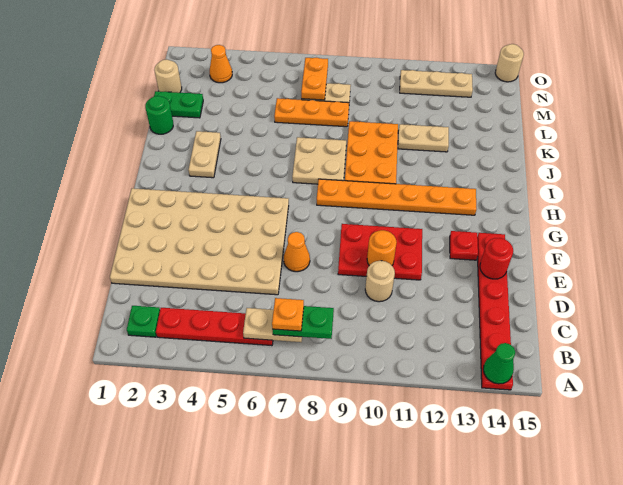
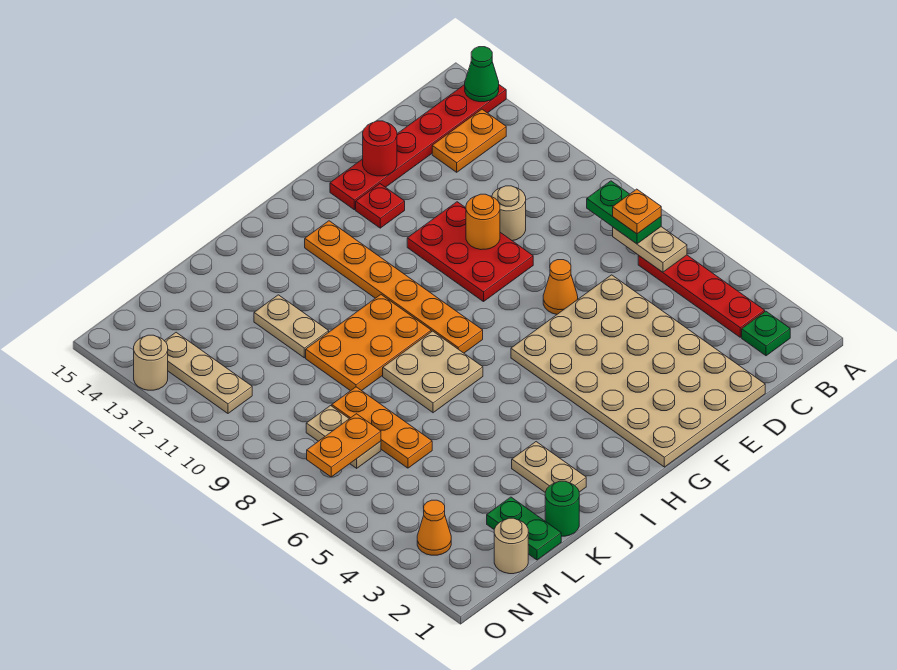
none -> orange plate B13:C13 level 1
tan plate I3:J3 level 1 -> tan plate J2:J3 level 1
tan round brick O15 level 1 -> tan round brick O13 level 1

